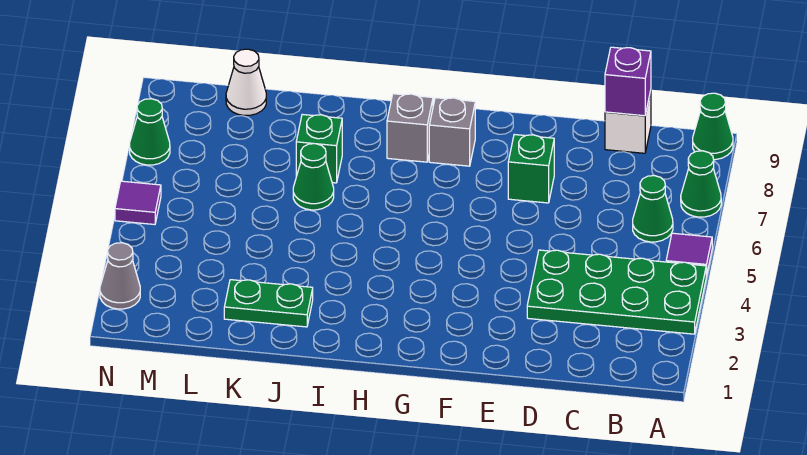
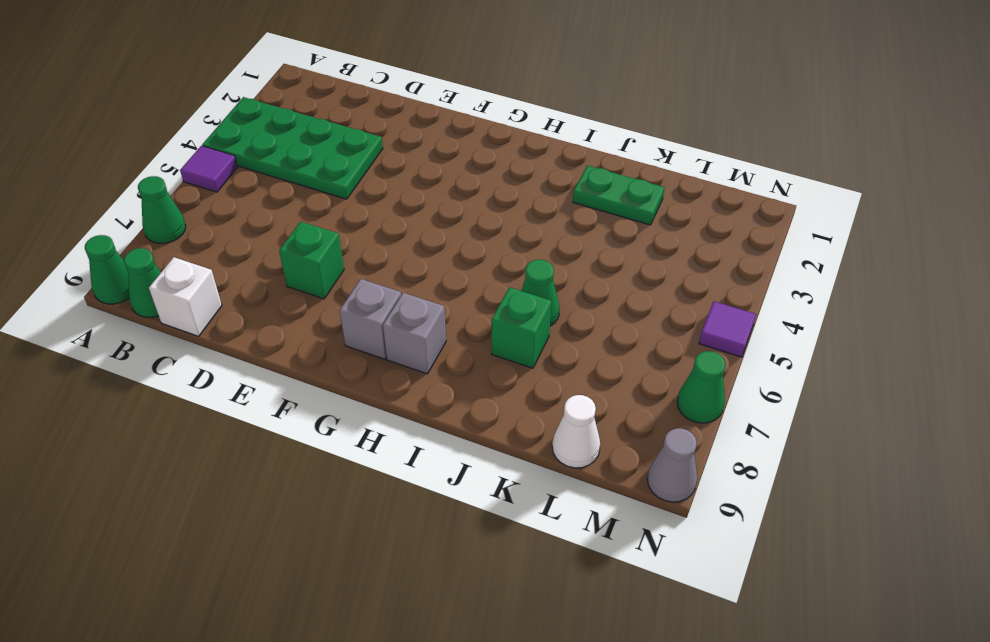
green cone B6 level 1 -> green cone B9 level 1
purple brick C9 level 2 -> none
grey cone N2 level 1 -> grey cone N9 level 1

